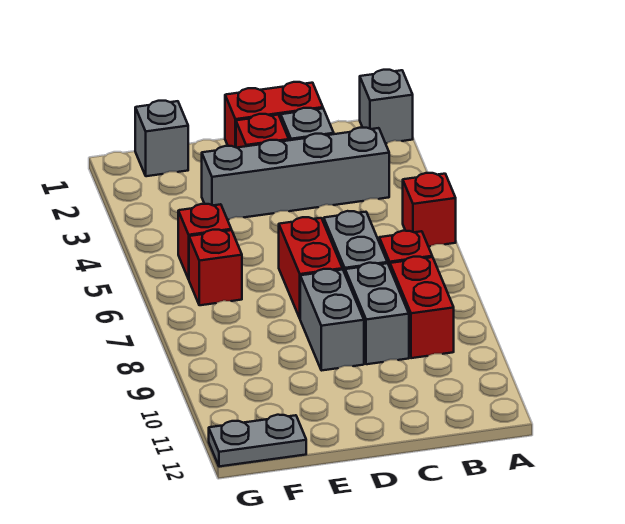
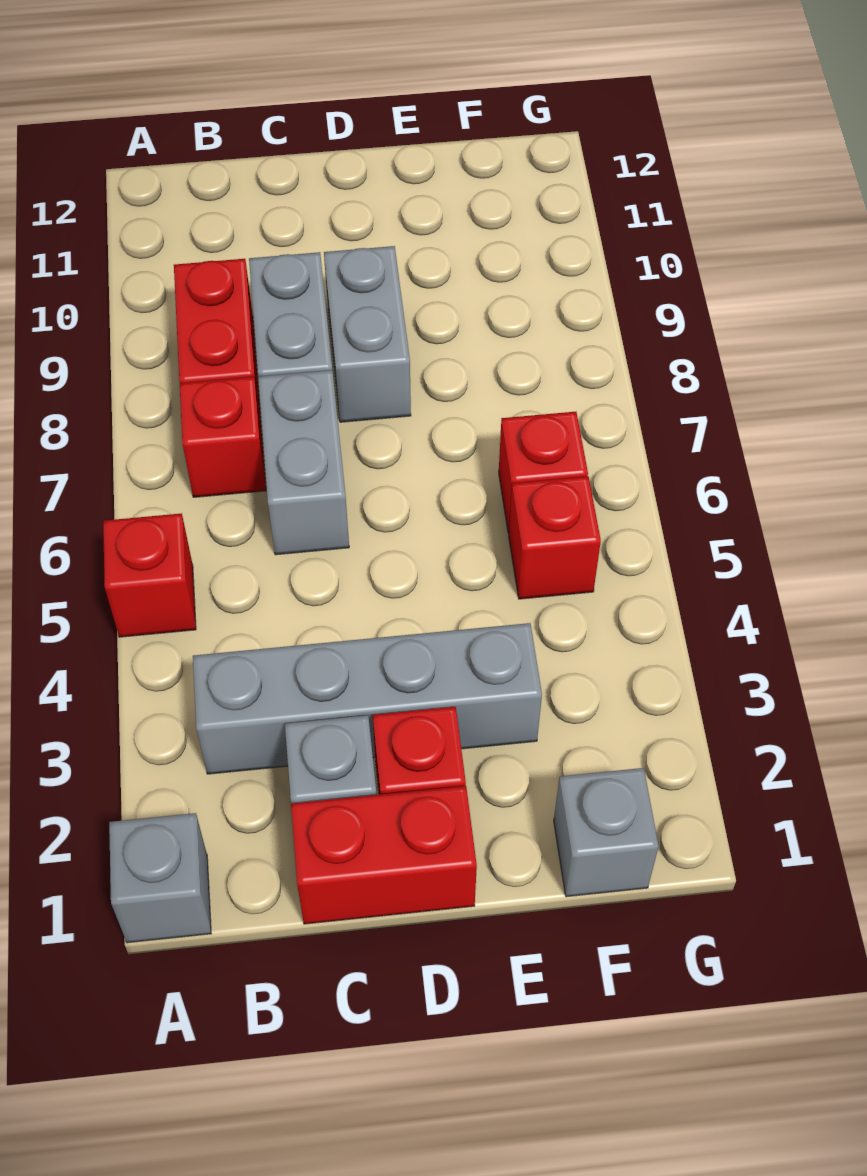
red brick D6:D7 level 1 -> none
grey plate F12:G12 level 1 -> none

